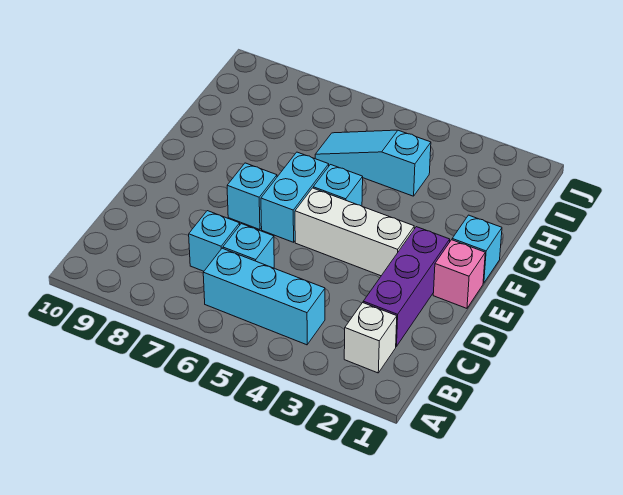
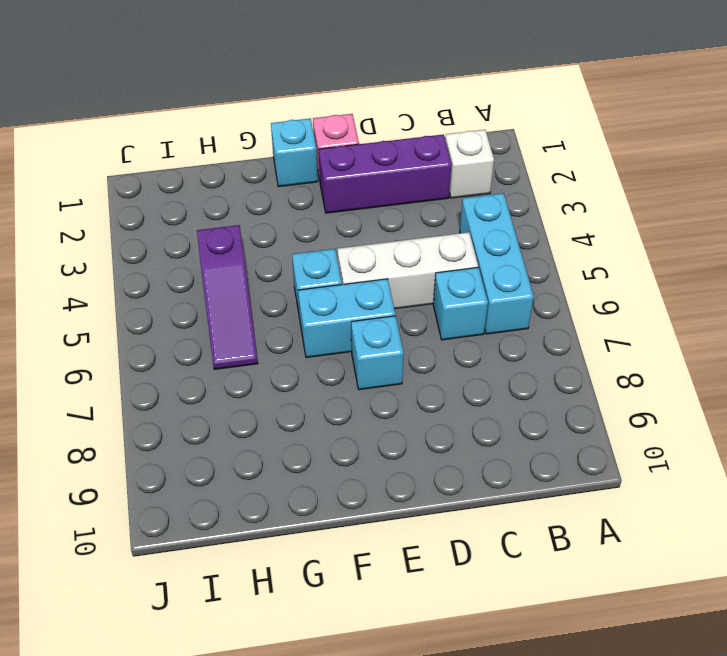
cyan brick C7 level 1 -> none
white brick E3:E5 level 1 -> white brick C5:E5 level 1
cyan slope H4:H6 level 1 top 4 -> purple slope H4:H6 level 1 top 4

